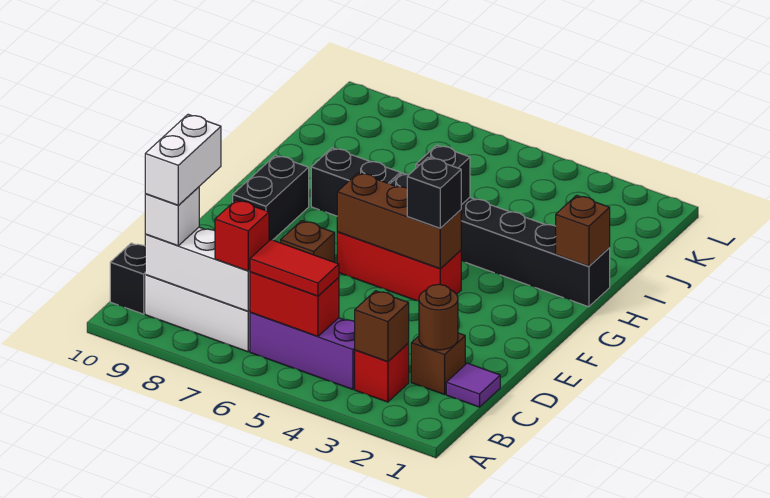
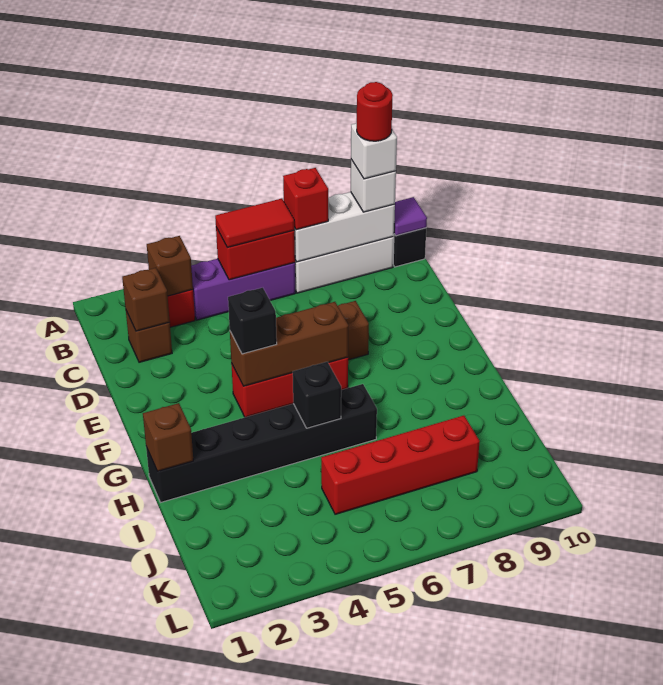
white brick B9:C9 level 4 -> white brick B9 level 4
none -> red round brick B9 level 5
purple tile C1 level 1 -> purple tile B10 level 2
brown round brick C2 level 2 -> brown brick C2 level 2
black brick F9:G9 level 1 -> none
black brick H7:H8 level 1 -> none
none -> red brick J5:J8 level 1

